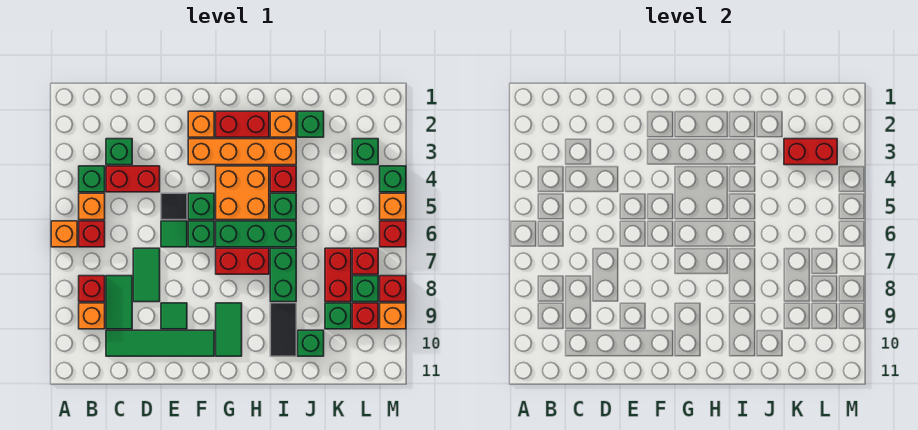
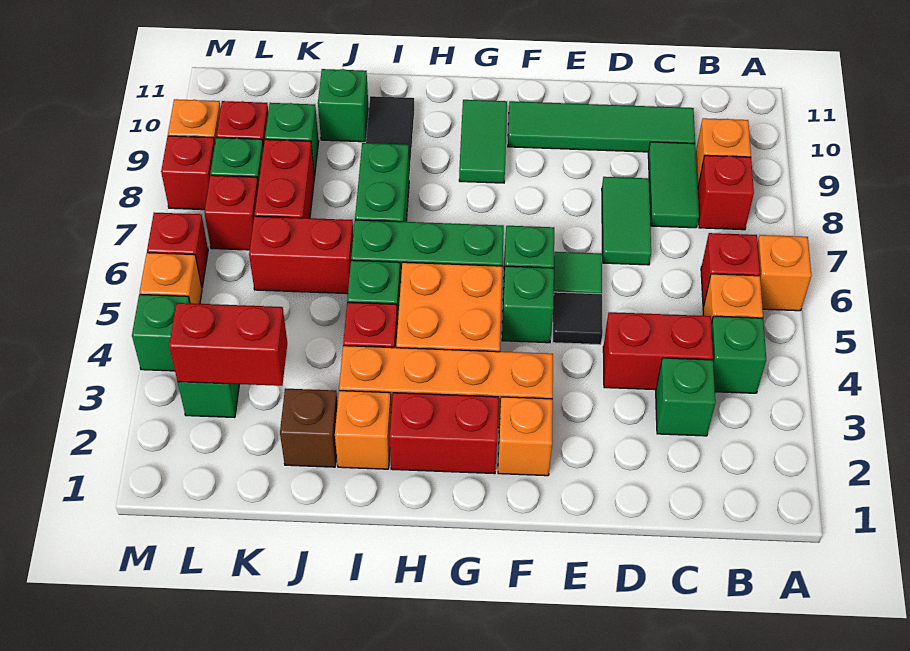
green tile E9 level 1 -> none
red brick G7:H7 level 1 -> red brick J6:K6 level 1
green brick J2 level 1 -> brown brick J2 level 1

